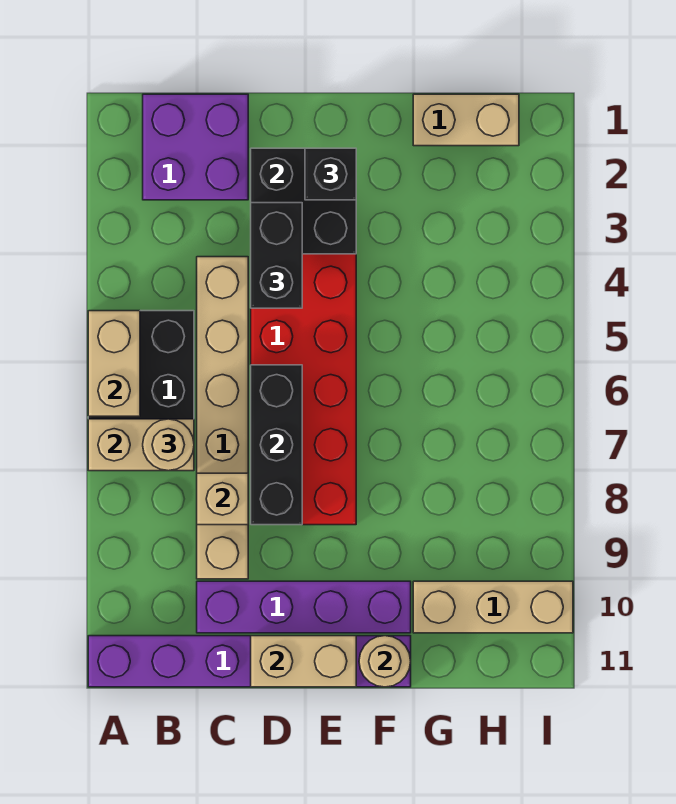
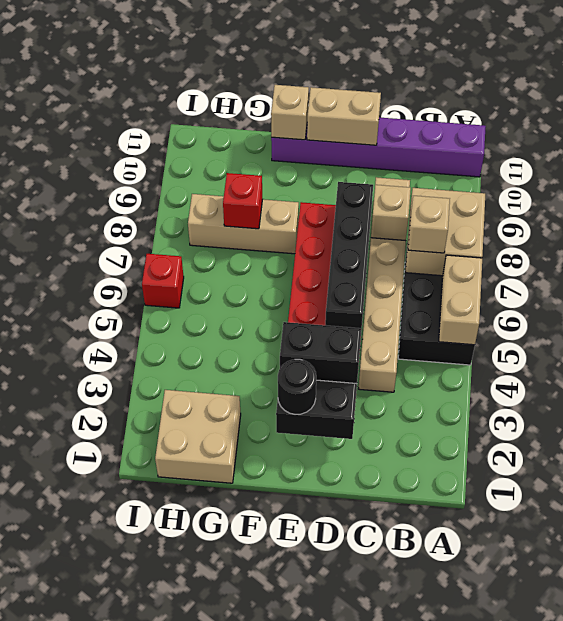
tan brick A7:B7 level 2 -> tan brick A7:B8 level 2
purple brick B1:C2 level 1 -> none
tan round brick B7 level 3 -> tan brick B7 level 3
purple brick C10:F10 level 1 -> none
black brick D3:D4 level 3 -> black brick D3:E3 level 3
black brick D6:D8 level 2 -> black brick D5:D8 level 2
black brick E2 level 3 -> black round brick E2 level 3
tan round brick F11 level 2 -> tan brick F11 level 2
tan brick G1:H1 level 1 -> tan brick G1:H2 level 1
none -> red brick G8 level 2
tan brick G10:I10 level 1 -> tan brick F8:H8 level 1
none -> red brick I6 level 1

